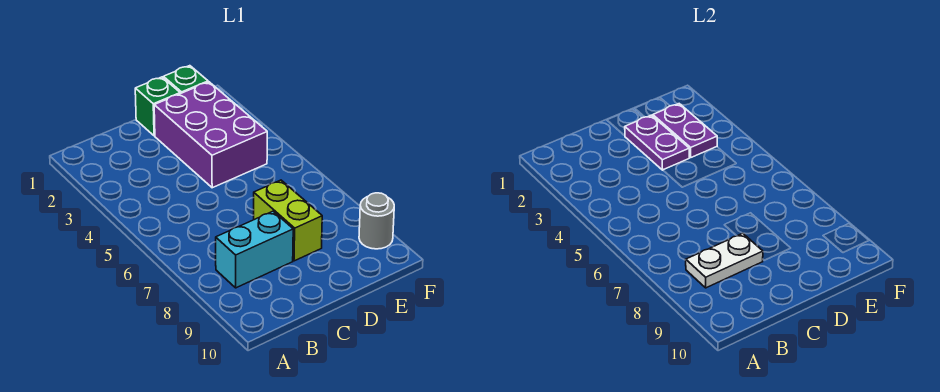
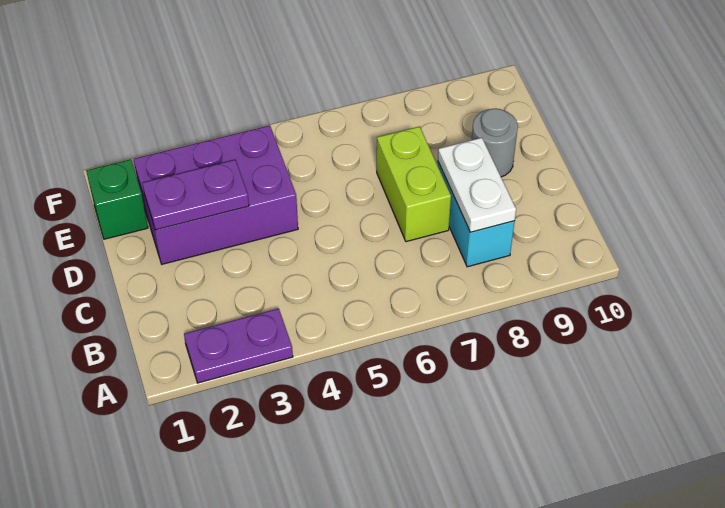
green brick D1 level 1 -> none
lime brick D7:D8 level 1 -> lime brick C7:D7 level 1
purple plate E2:E3 level 2 -> purple plate A2:A3 level 1
grey round brick F9 level 1 -> grey round brick D9 level 1

